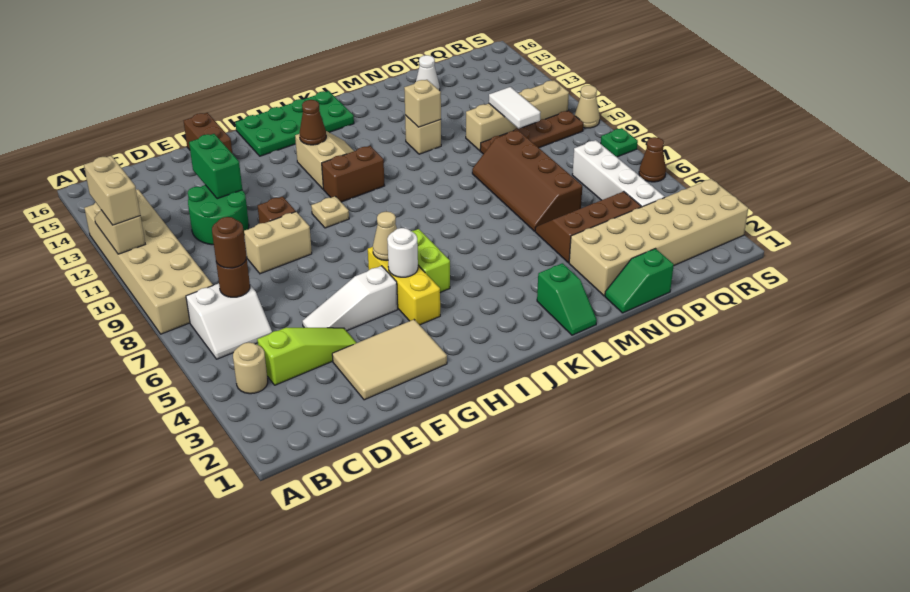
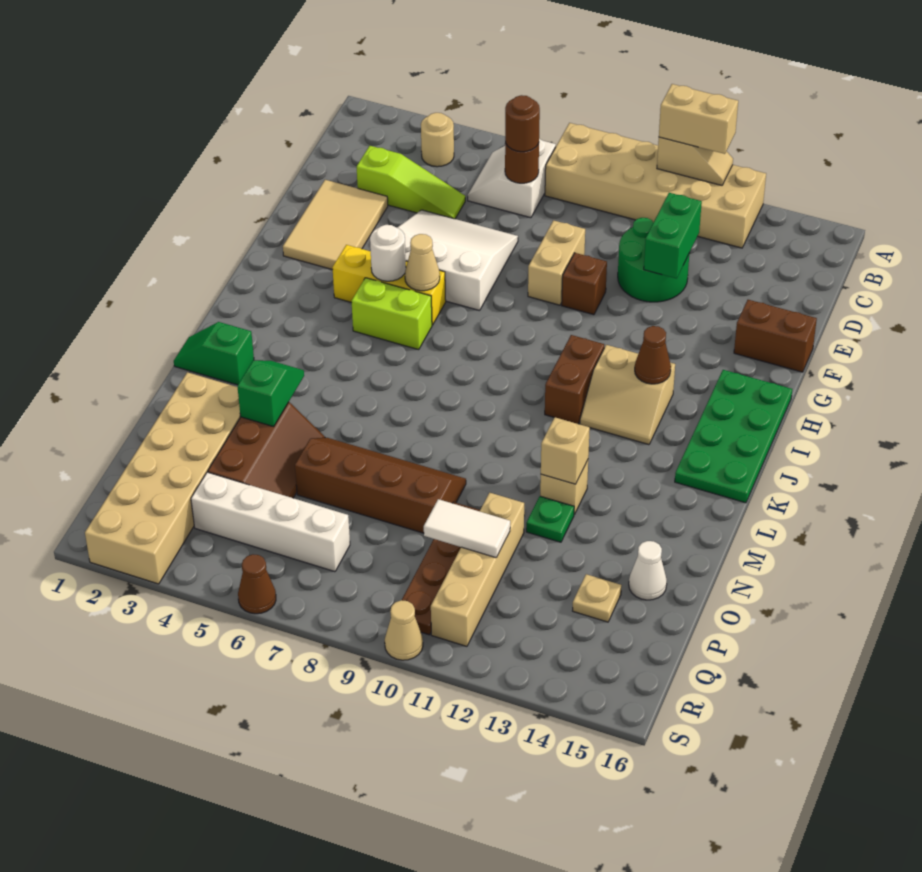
lime slope C4:E4 level 1 top C -> lime slope D3:D5 level 1 top 3
white slope E5:G5 level 1 top G -> white slope E5:G7 level 1 top G
green brick E12:E13 level 2 -> green brick D12:E12 level 2
tan plate H10 level 1 -> tan plate P14 level 1
green slope N1:O1 level 1 top O -> green slope M4:N4 level 2 top N
green plate S8 level 1 -> green plate N12 level 1

